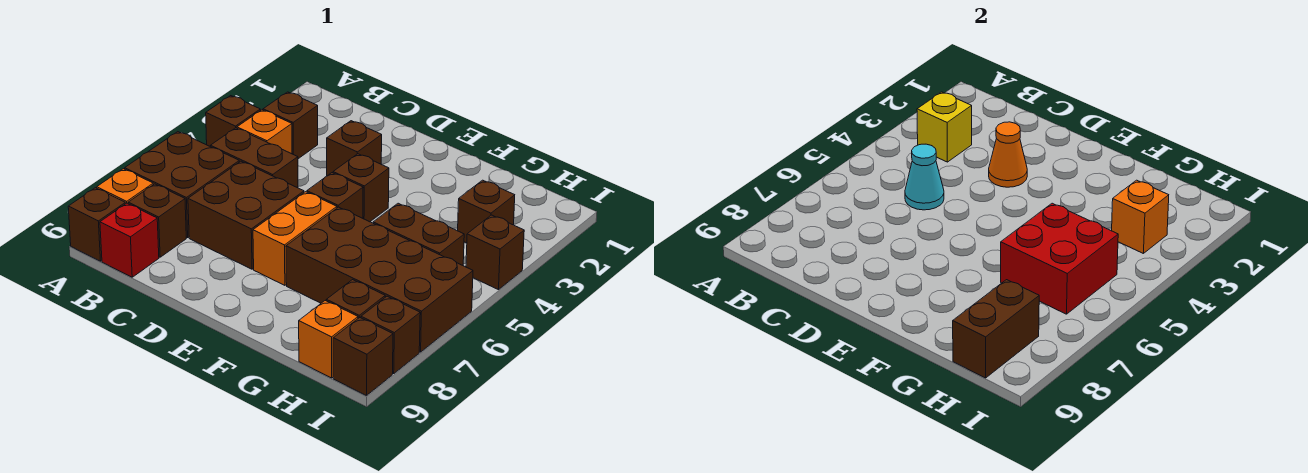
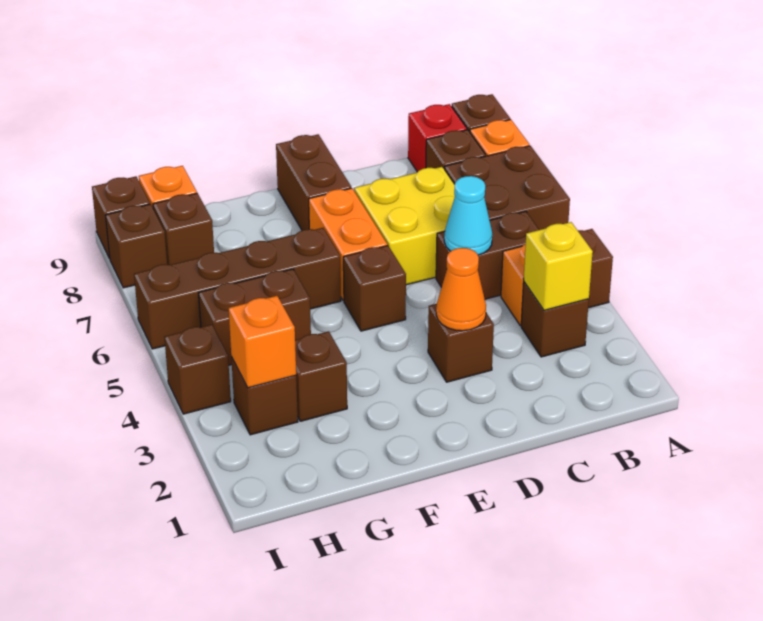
brown brick C6:D7 level 1 -> yellow brick C6:D7 level 1
brown brick E4 level 1 -> brown brick G3 level 1
brown brick F6:I7 level 1 -> brown brick F6:I6 level 1
red brick G5:H6 level 2 -> none
brown brick H8:H9 level 2 -> brown brick E8:E9 level 1

